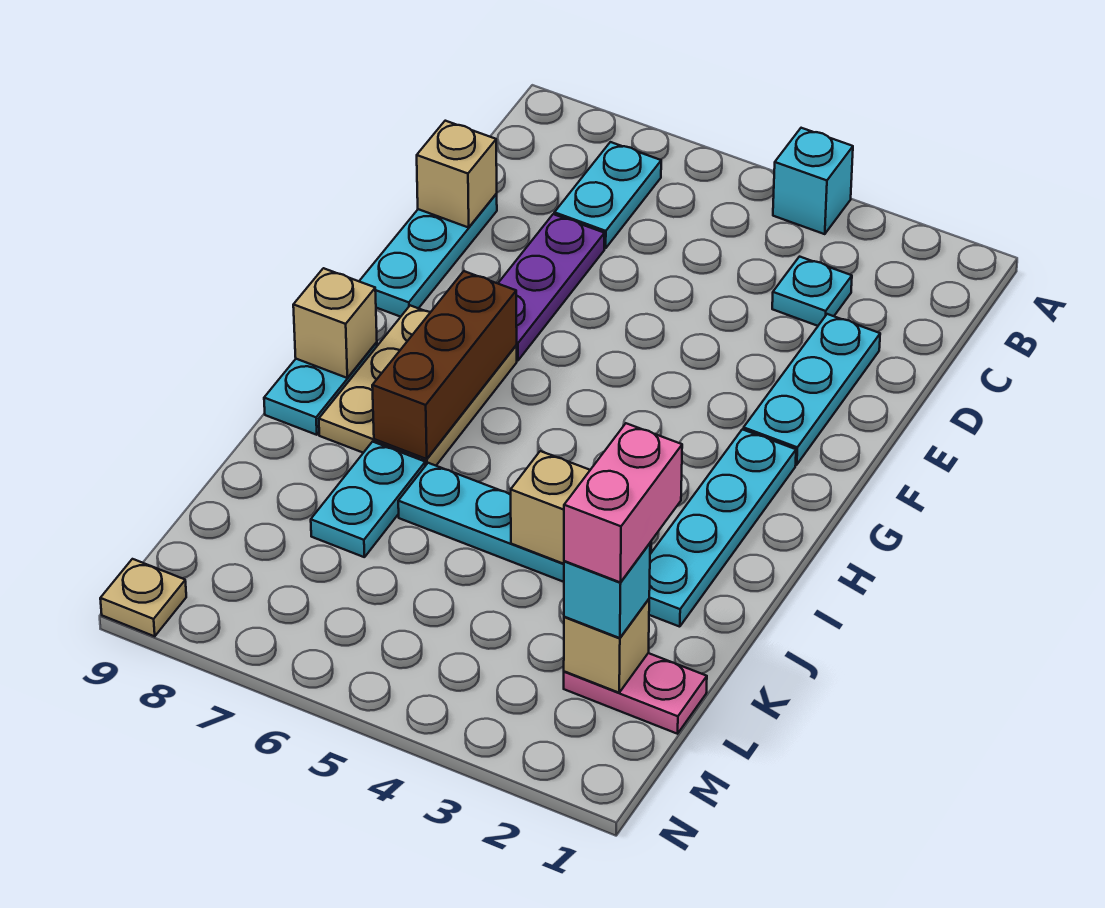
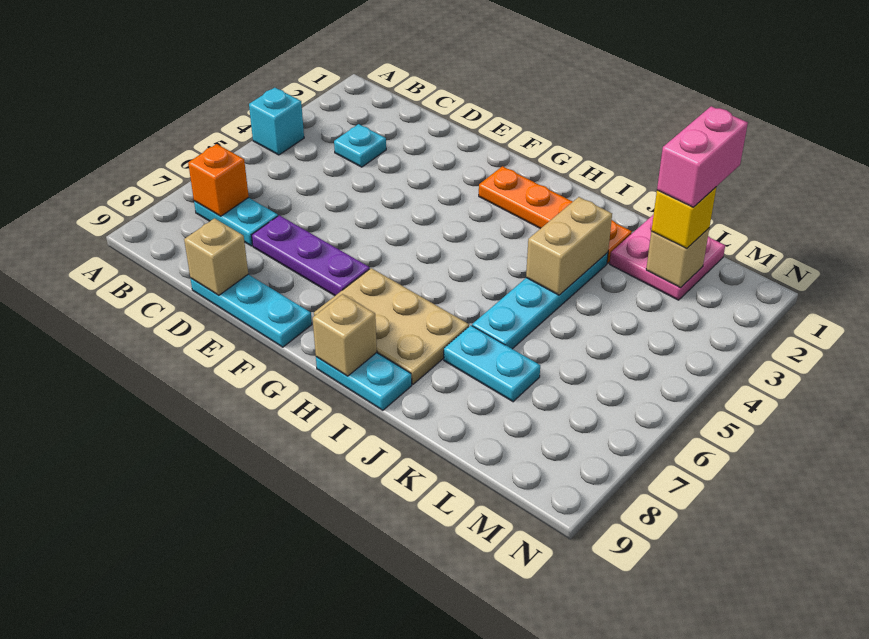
none -> orange brick B7 level 2
cyan plate D2:F2 level 1 -> none
cyan plate G2:J2 level 1 -> orange plate G2:J2 level 1
brown brick G7:I7 level 2 -> none
pink brick K2:L2 level 4 -> pink brick L1:L2 level 4
pink plate L1:L2 level 1 -> pink plate K1:L2 level 1
cyan brick L2 level 3 -> yellow brick L2 level 3
tan plate N9 level 1 -> none

